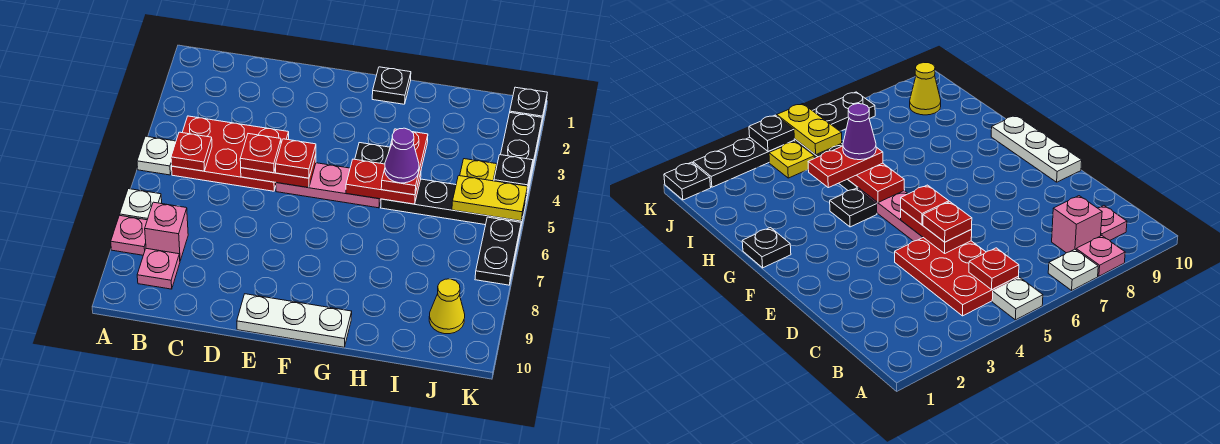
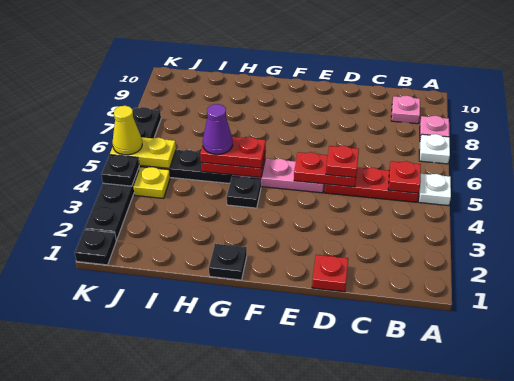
red plate B4:D5 level 1 -> red plate B5:D5 level 1
pink brick B8 level 1 -> none
red plate E5 level 3 -> red plate D1 level 1
white plate E10:G10 level 1 -> none
red plate H4:H5 level 3 -> red plate G5:H5 level 3
yellow cone J9 level 1 -> yellow cone K5 level 3

